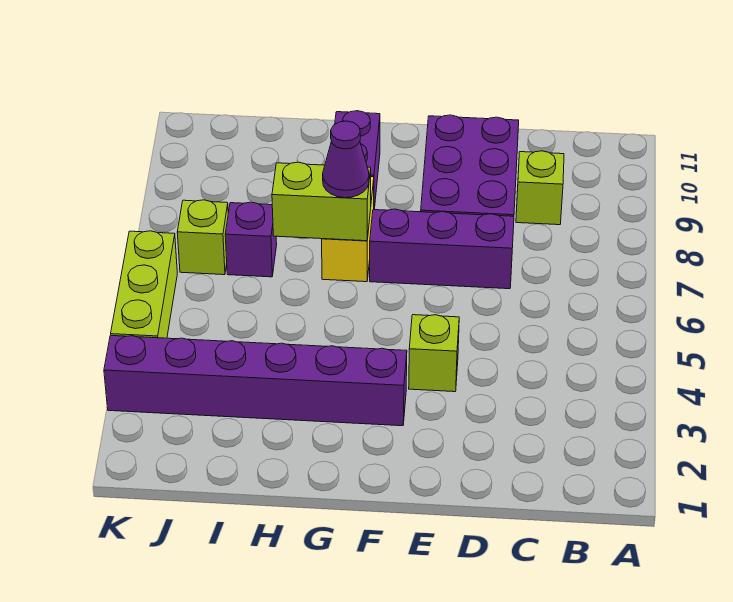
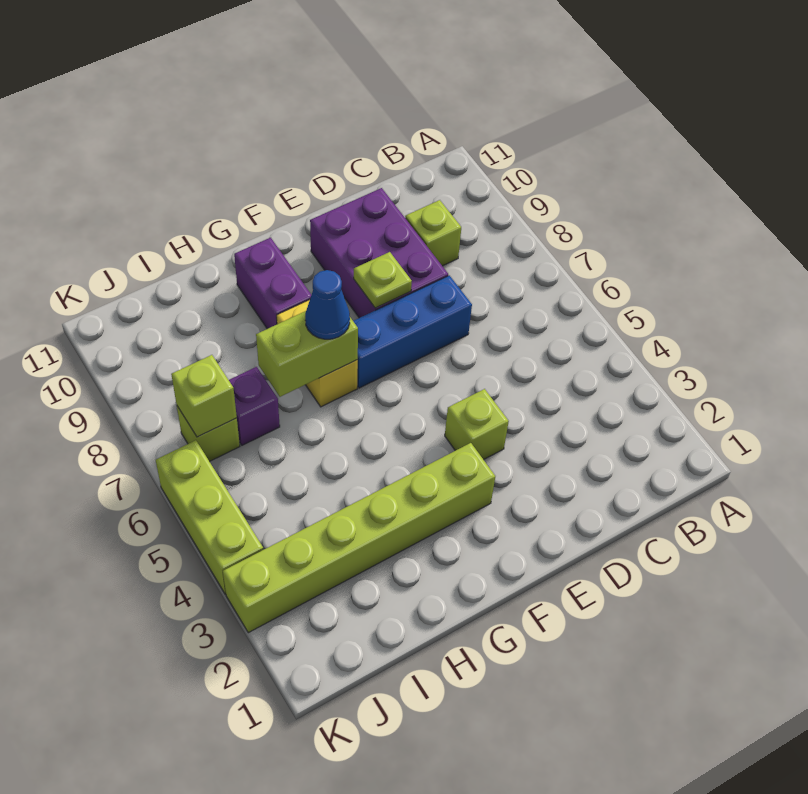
purple brick D7:F7 level 1 -> blue brick D7:F7 level 1
none -> lime plate E8 level 2
purple brick F3:K3 level 1 -> lime brick F3:K3 level 1
purple cone G7 level 3 -> blue cone G7 level 3
none -> lime brick J7 level 2

